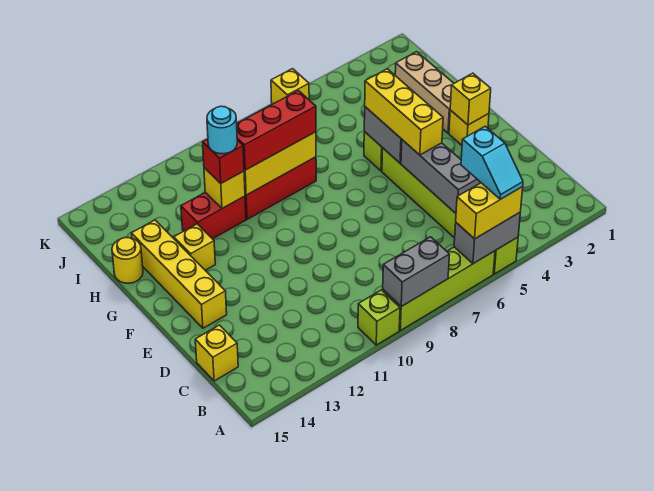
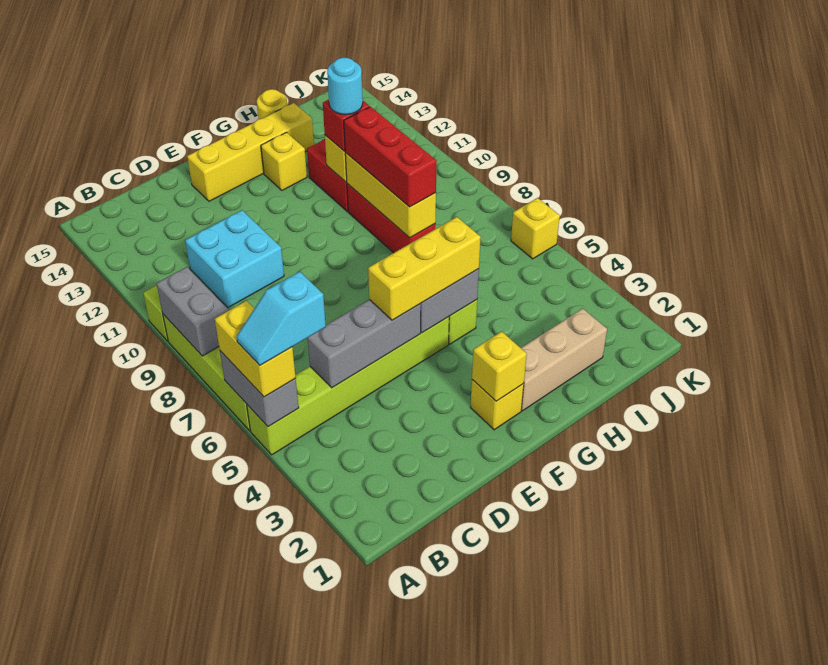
none -> cyan brick C10:D11 level 1
yellow brick C15 level 1 -> none

